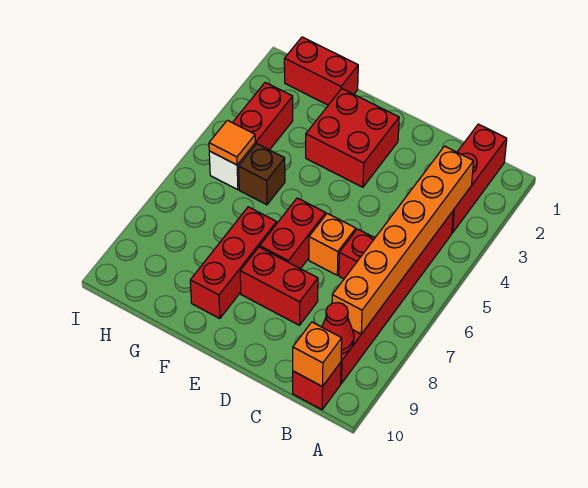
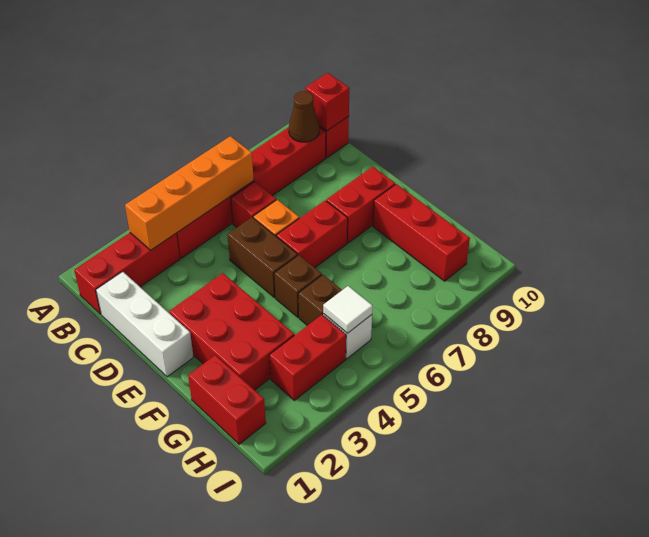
orange brick B3:B8 level 2 -> orange brick B3:B6 level 2
red cone B9 level 2 -> brown cone B9 level 2
orange brick B10 level 2 -> red brick B10 level 2
none -> white brick C1:E1 level 1
none -> brown brick D5:E5 level 1
red brick D8:E8 level 1 -> red brick E8:E9 level 1
red brick E2:F3 level 1 -> red brick E2:G3 level 1
none -> brown brick F5 level 1
red brick F7:F9 level 1 -> red brick F9:H9 level 1
orange tile H5 level 2 -> white tile H5 level 2

